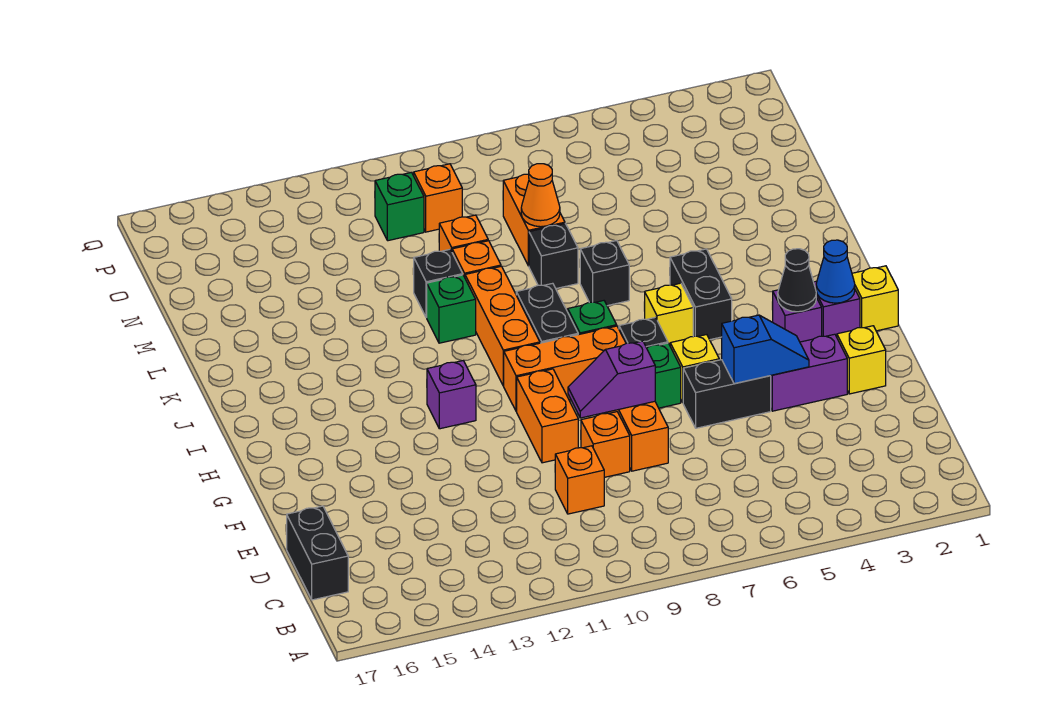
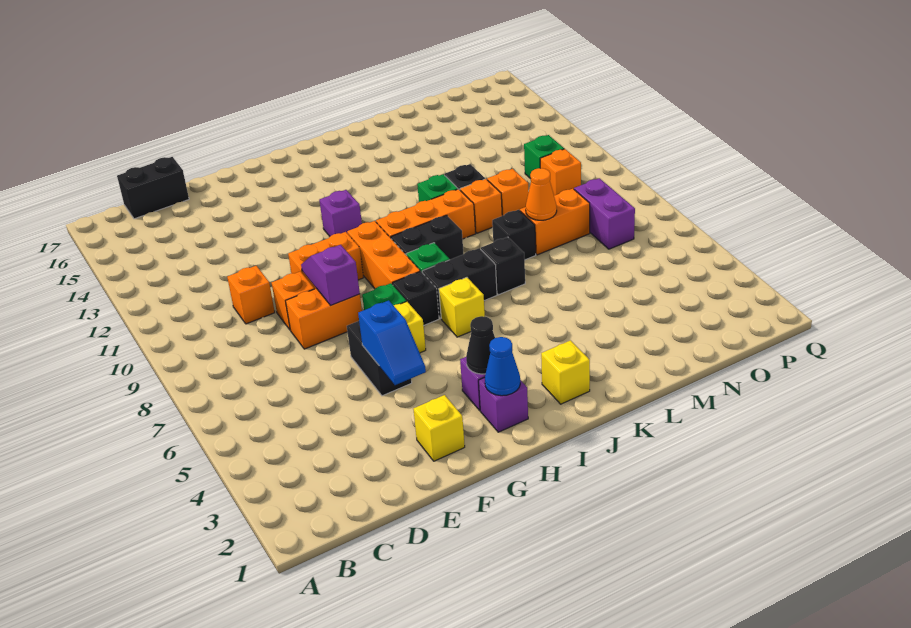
purple brick F3:F4 level 1 -> purple brick O7:O8 level 1
yellow brick H1 level 1 -> yellow brick J2 level 1
black brick I5:J5 level 1 -> black brick I7:J7 level 1

